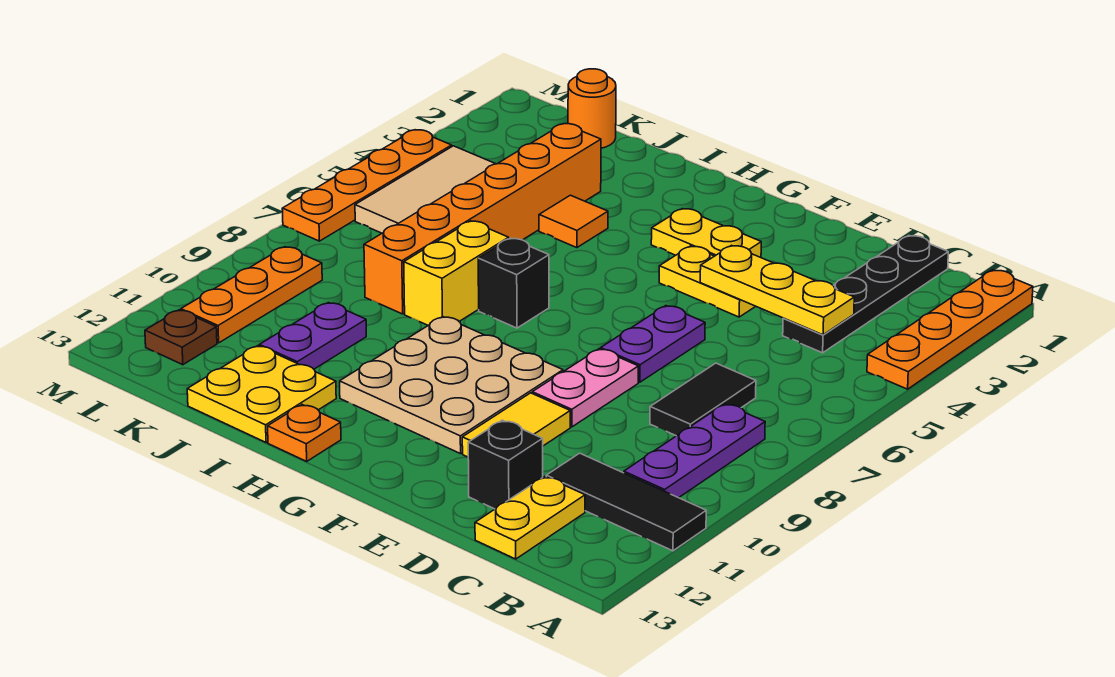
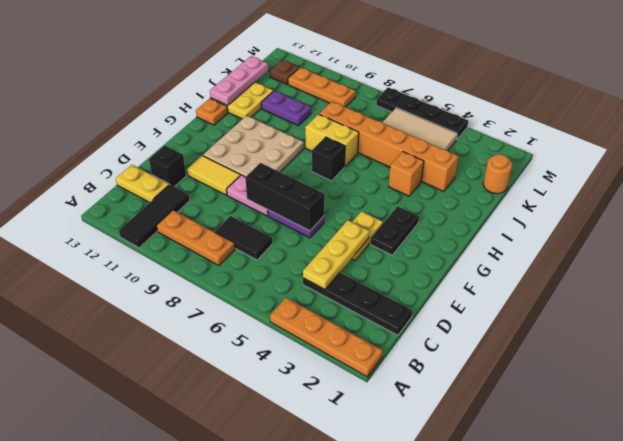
purple plate B8:B10 level 1 -> orange plate B8:B10 level 1
none -> black brick E6:E8 level 2
yellow plate F3:G3 level 1 -> black plate F3:G3 level 1
orange tile I4 level 1 -> orange brick I4 level 1
none -> pink plate I13:K13 level 2
orange plate M4:M7 level 1 -> black plate M4:M7 level 1

